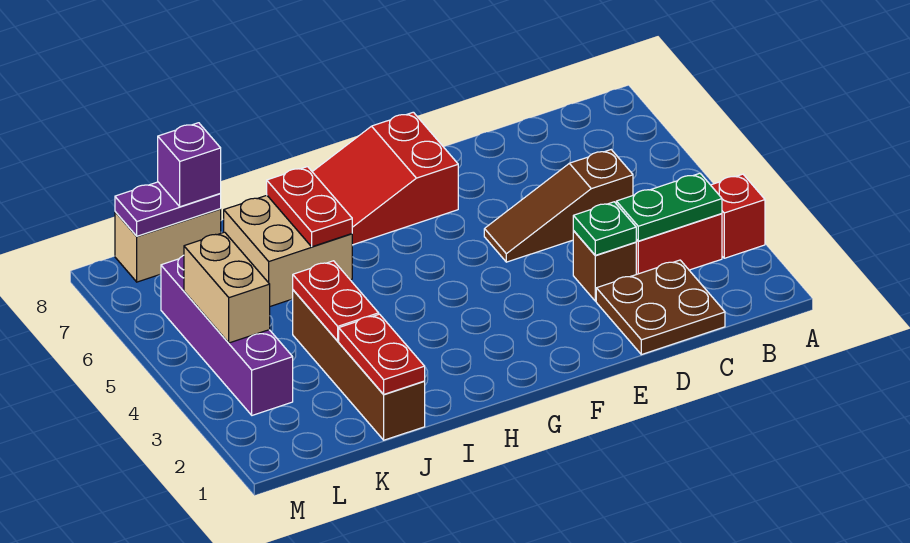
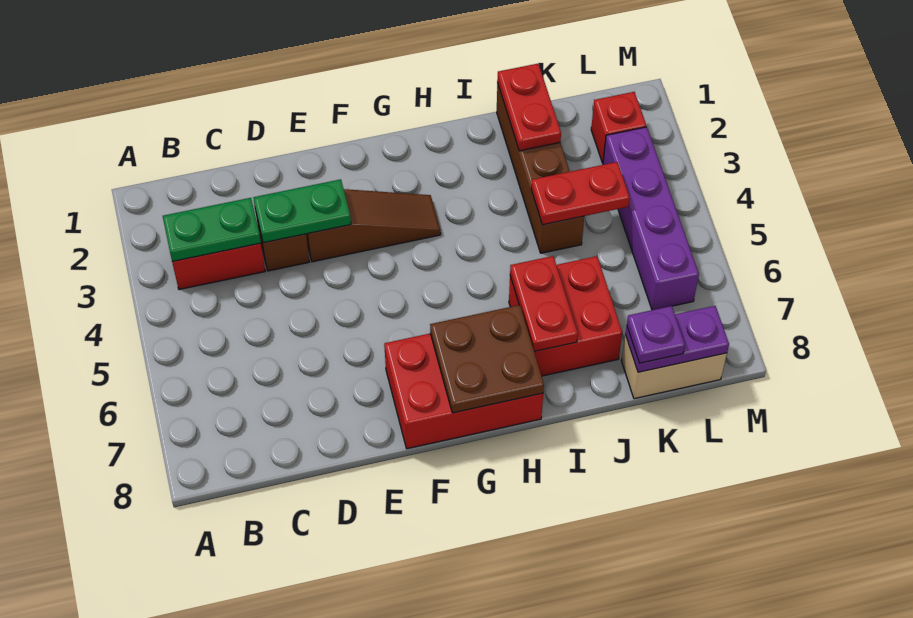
red brick A3 level 1 -> red brick L2 level 1
brown plate C1:D2 level 1 -> brown plate G7:H8 level 2
brown slope C5:E5 level 1 top C -> brown slope E3:G3 level 1 top E
green plate D3 level 2 -> green plate D3:E3 level 2
red slope F7:H8 level 1 top F -> red brick F7:H8 level 1
tan brick I6:J7 level 1 -> red brick I6:J7 level 1
red plate J3:J4 level 2 -> red plate J4:K4 level 2
purple brick K8 level 3 -> purple plate K8 level 3
tan brick L4:L5 level 2 -> none

